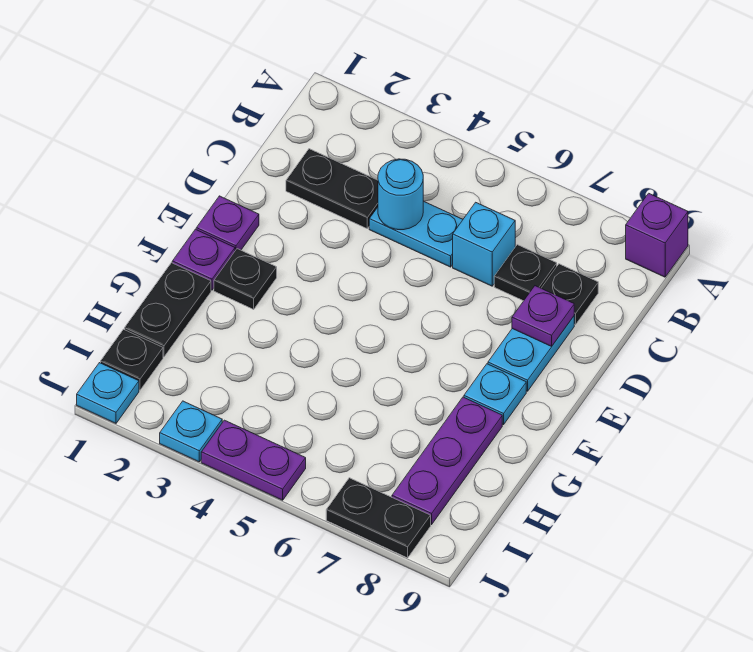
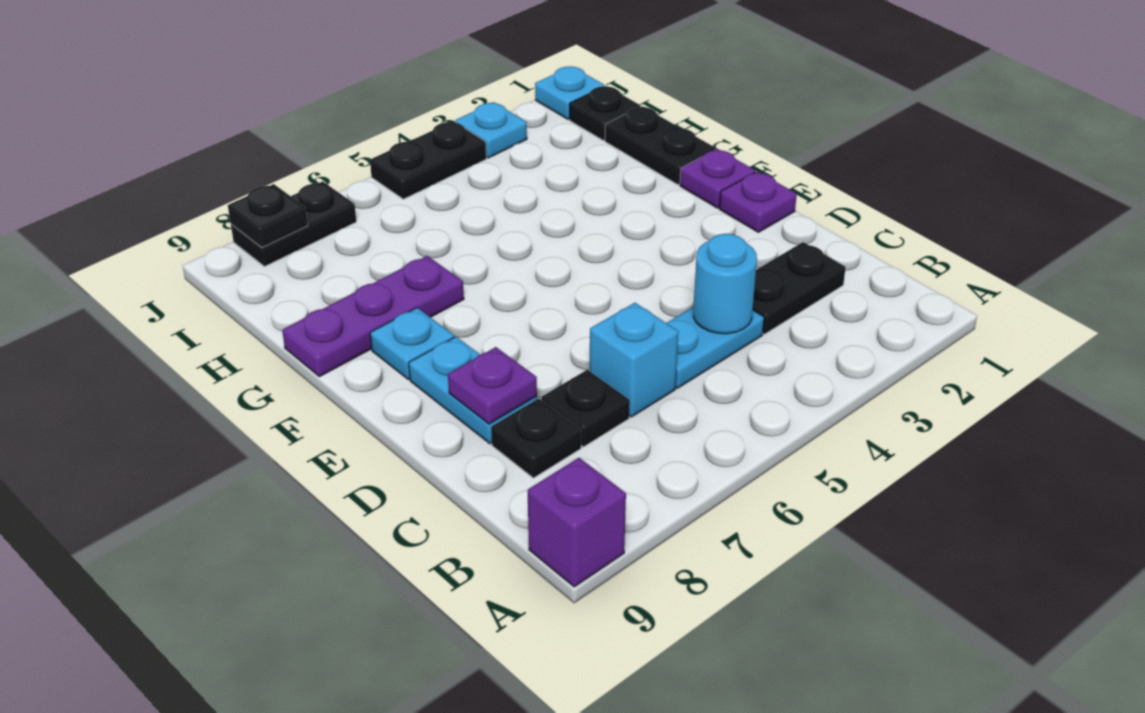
black plate F2 level 1 -> black plate J8 level 2
purple plate G8:I8 level 1 -> purple plate G7:G9 level 1
purple plate J4:J5 level 1 -> black plate J4:J5 level 1

